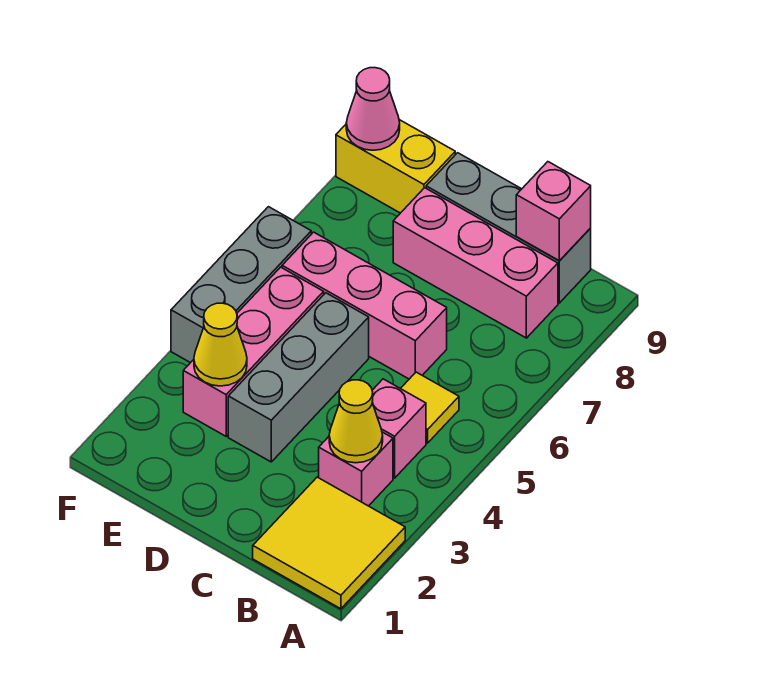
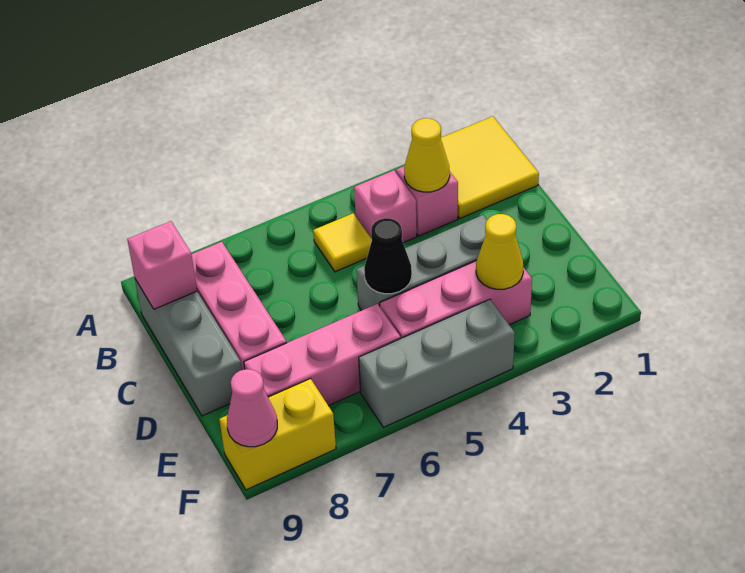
pink brick C6:E6 level 1 -> pink brick E6:E8 level 1
none -> black cone D5 level 2
yellow brick E9:F9 level 1 -> yellow brick F8:F9 level 1

